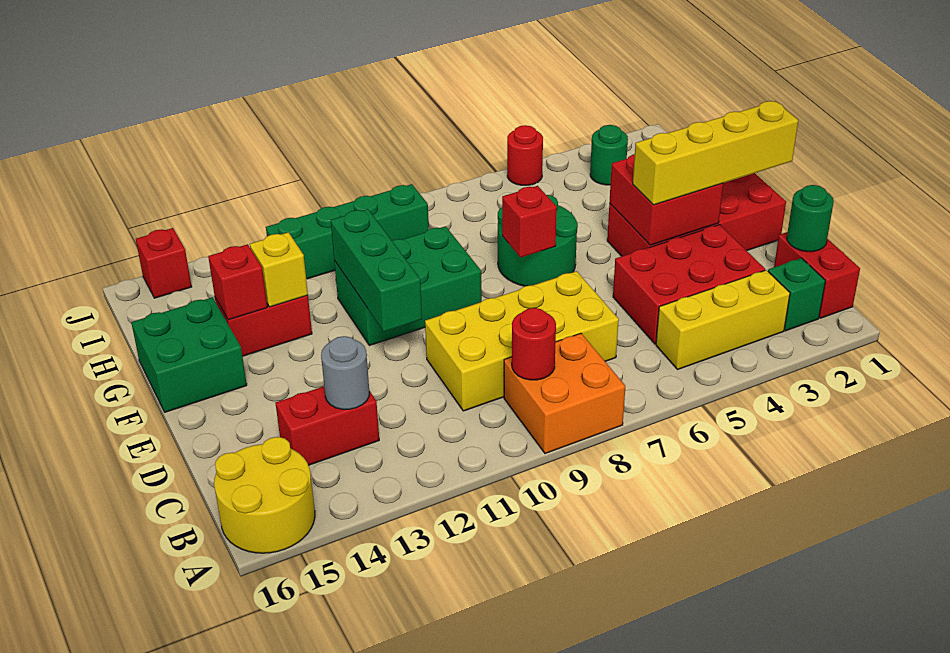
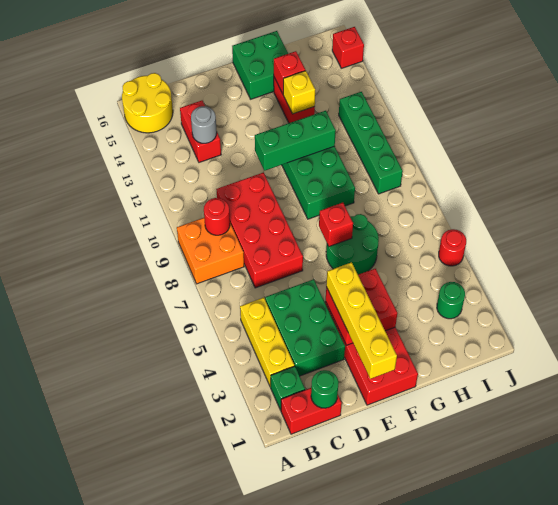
red brick C3:D5 level 1 -> green brick C3:D5 level 1
yellow brick C7:D10 level 1 -> red brick C7:D10 level 1

